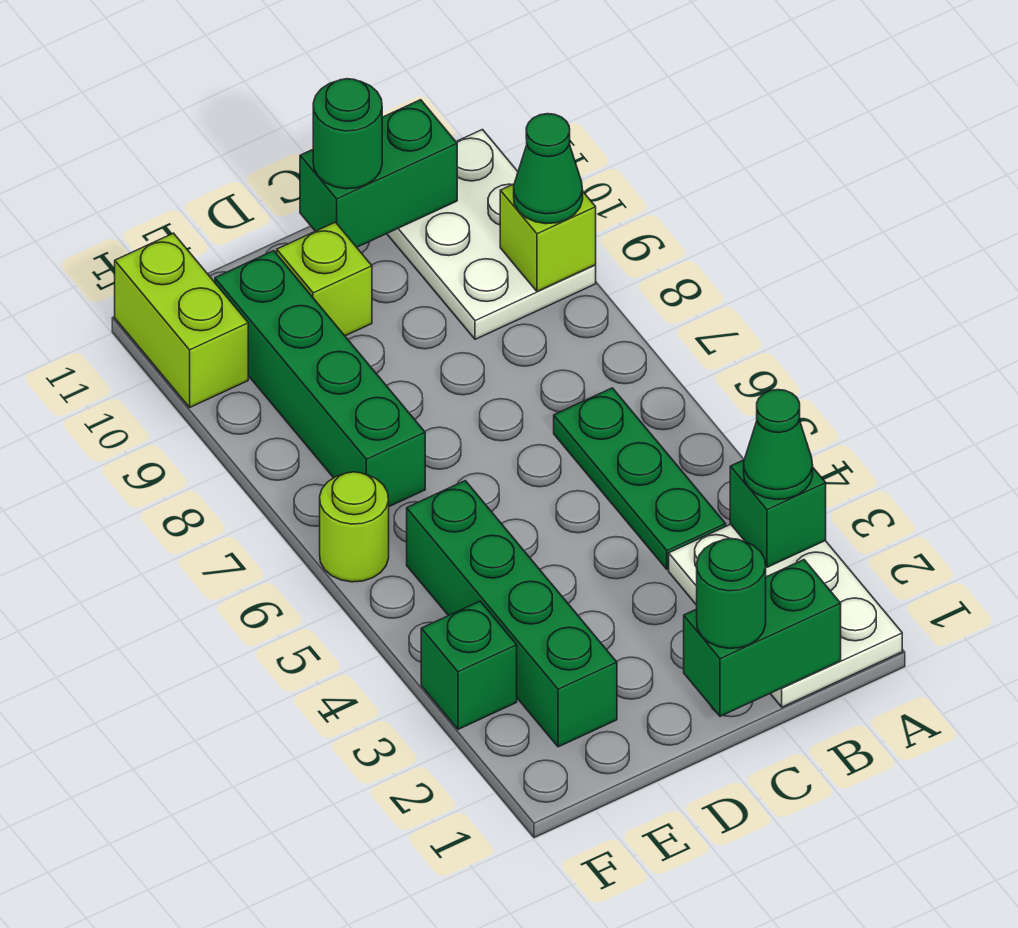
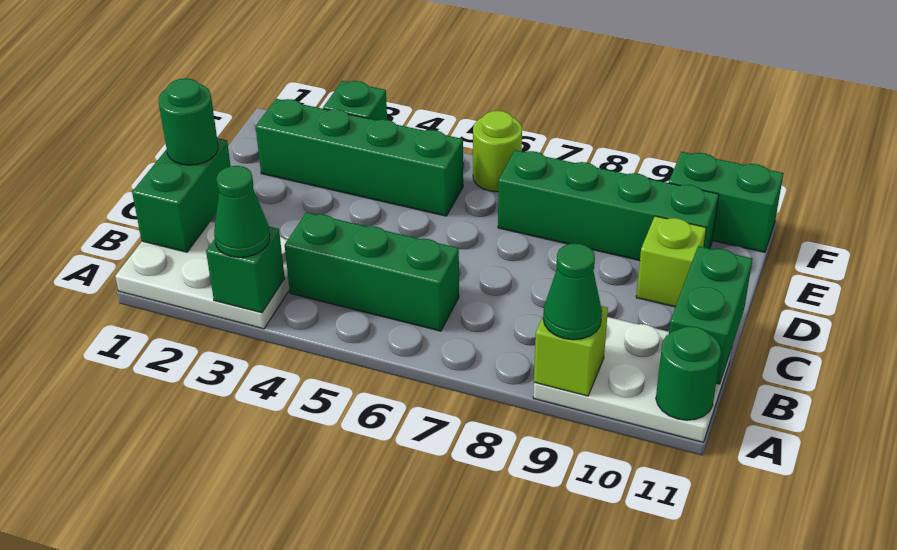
green plate B4:B6 level 1 -> green brick B4:B6 level 1
green round brick C11 level 3 -> green round brick A11 level 2
lime brick F10:F11 level 1 -> green brick F10:F11 level 1

